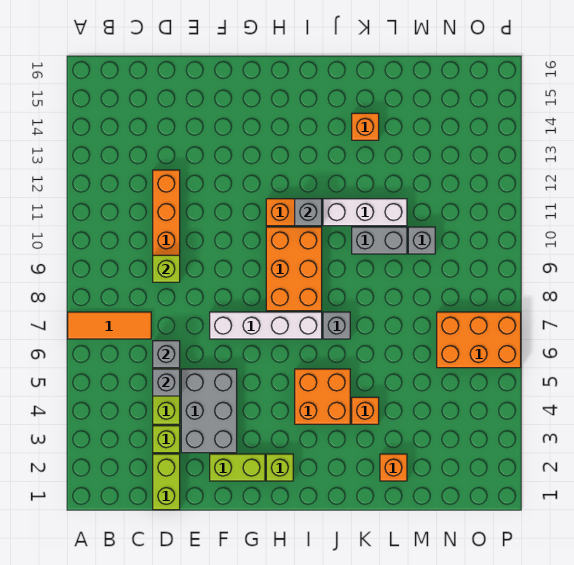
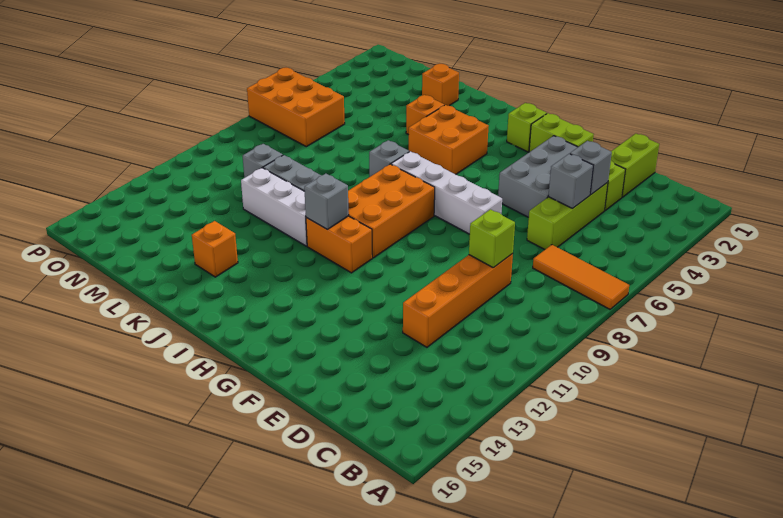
grey brick D6 level 2 -> grey brick D4 level 2

